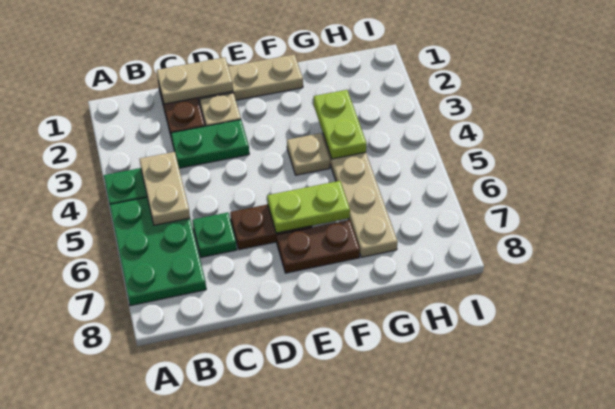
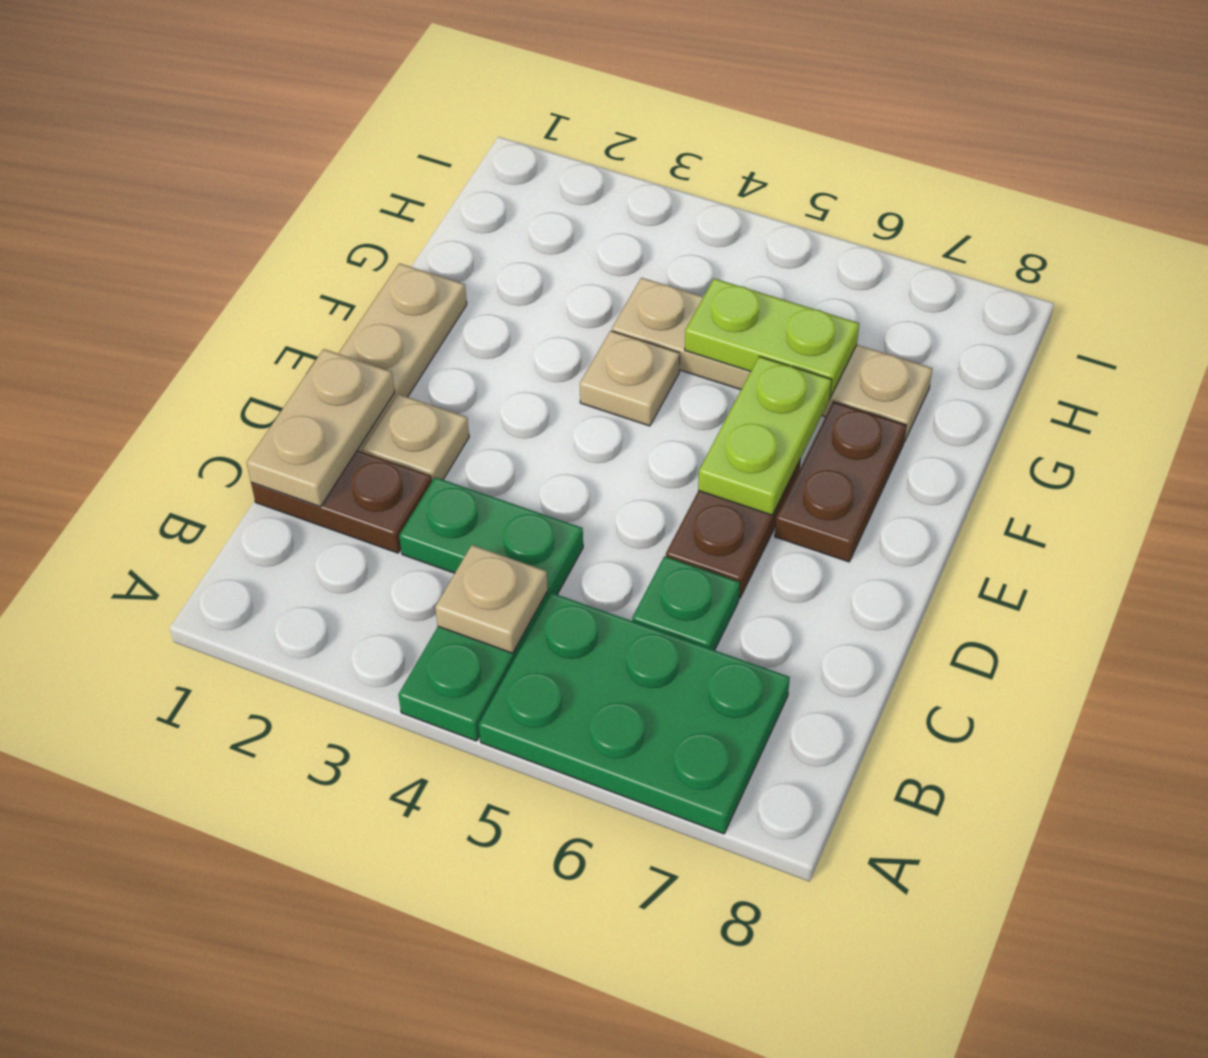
tan plate B4:B5 level 2 -> tan plate B4 level 2
green plate C3:D3 level 1 -> green plate C3:C4 level 1
lime plate G3:G4 level 2 -> lime plate G5:G6 level 2

